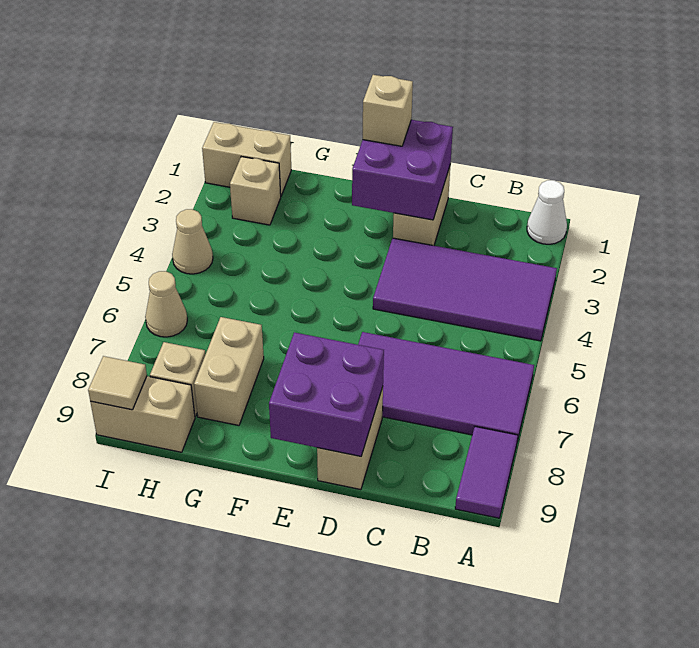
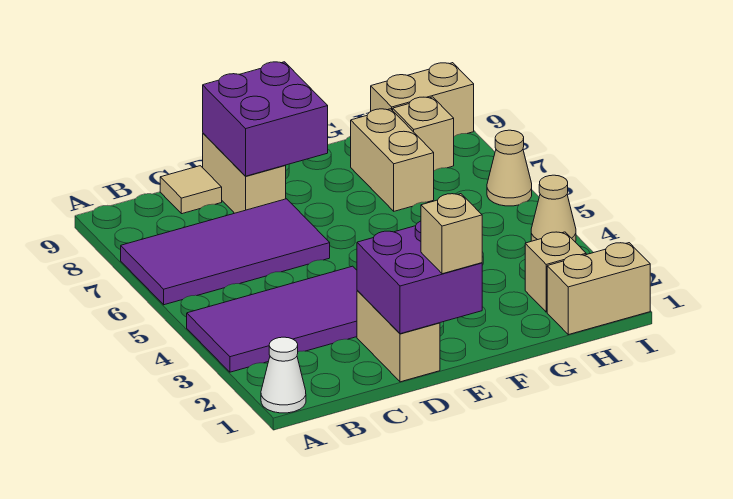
purple tile A8:A9 level 1 -> none
tan tile I9 level 2 -> tan tile C9 level 1

